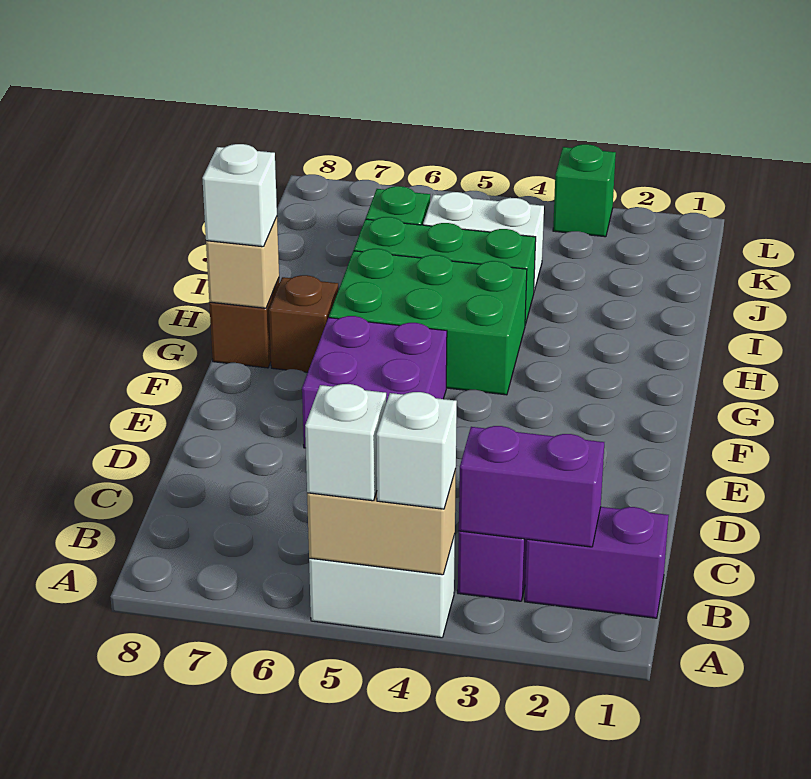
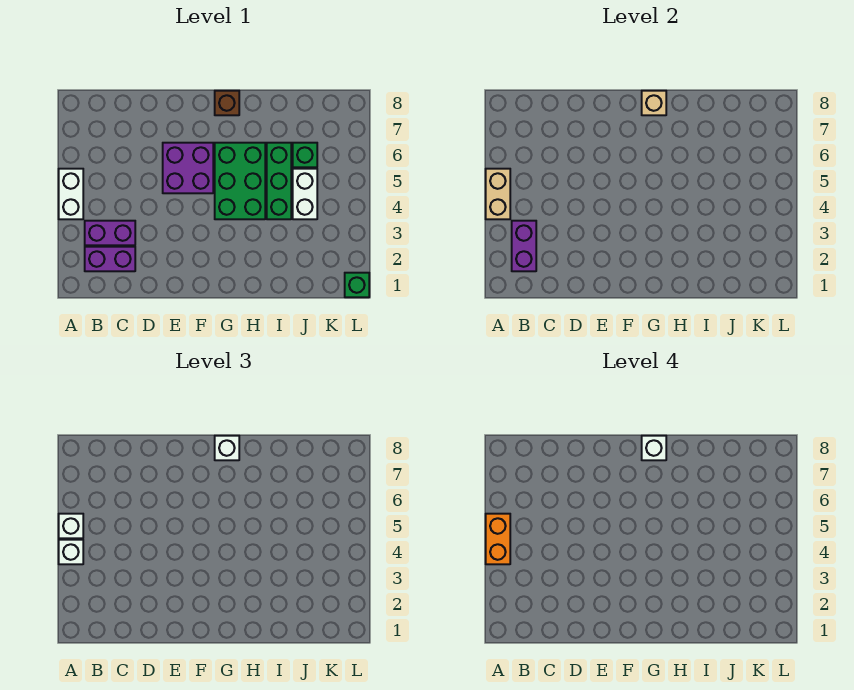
none -> orange brick A4:A5 level 4
purple brick B1:B2 level 1 -> purple brick B2:C2 level 1
brown brick G7 level 1 -> none
none -> white brick G8 level 4
green brick L3 level 1 -> green brick L1 level 1

